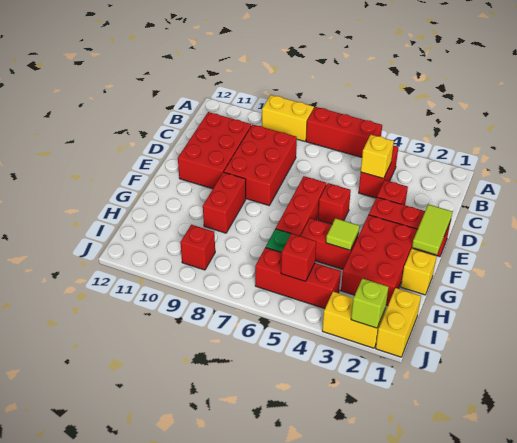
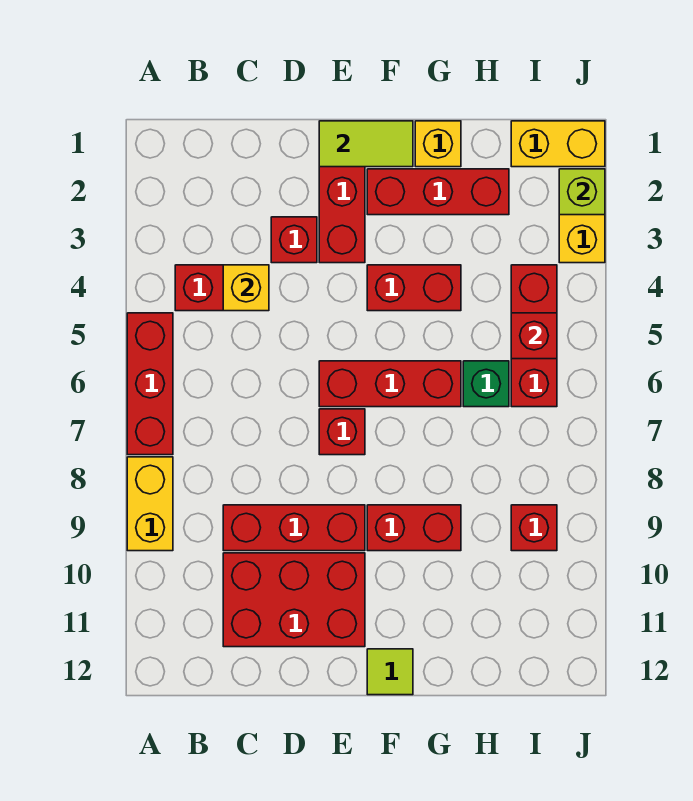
red brick C8:E9 level 1 -> red brick C9:E9 level 1
red brick E5 level 1 -> red brick E7 level 1
red brick F2:H3 level 1 -> red brick F2:H2 level 1
red brick G4:G5 level 1 -> red brick F4:G4 level 1
lime tile G4 level 2 -> lime tile F12 level 1

